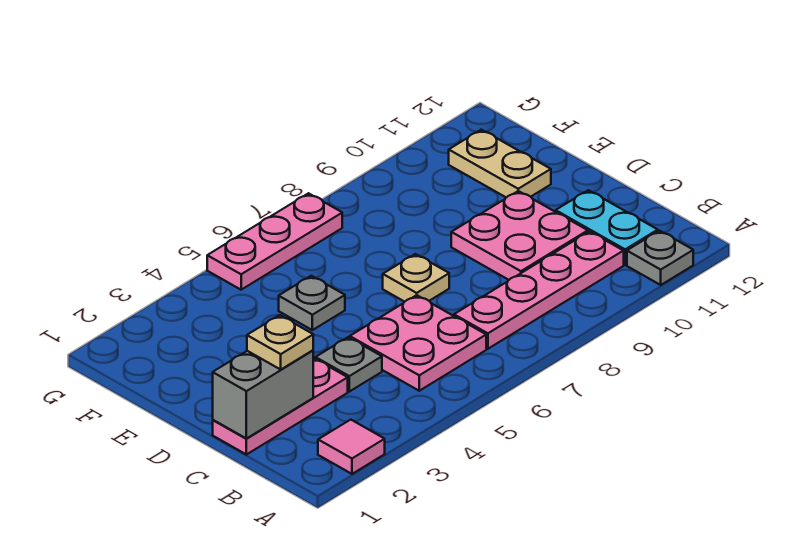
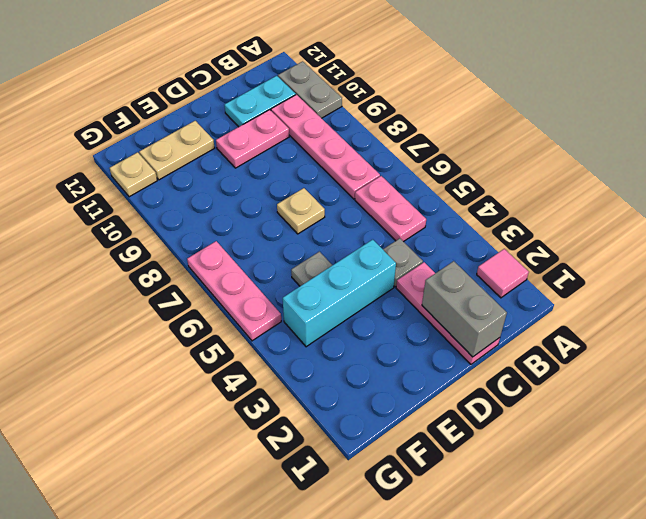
grey plate A11 level 1 -> grey plate A10:A11 level 1
pink plate B5:C6 level 1 -> pink plate B5:B6 level 1
tan plate C2 level 3 -> tan plate G11 level 1
pink plate C9:D10 level 1 -> pink plate C10:D10 level 1
none -> cyan brick D4:F4 level 1

